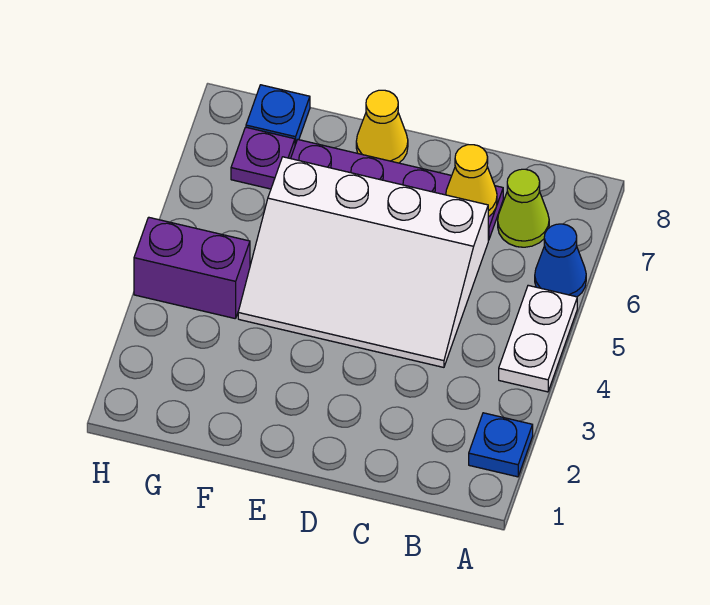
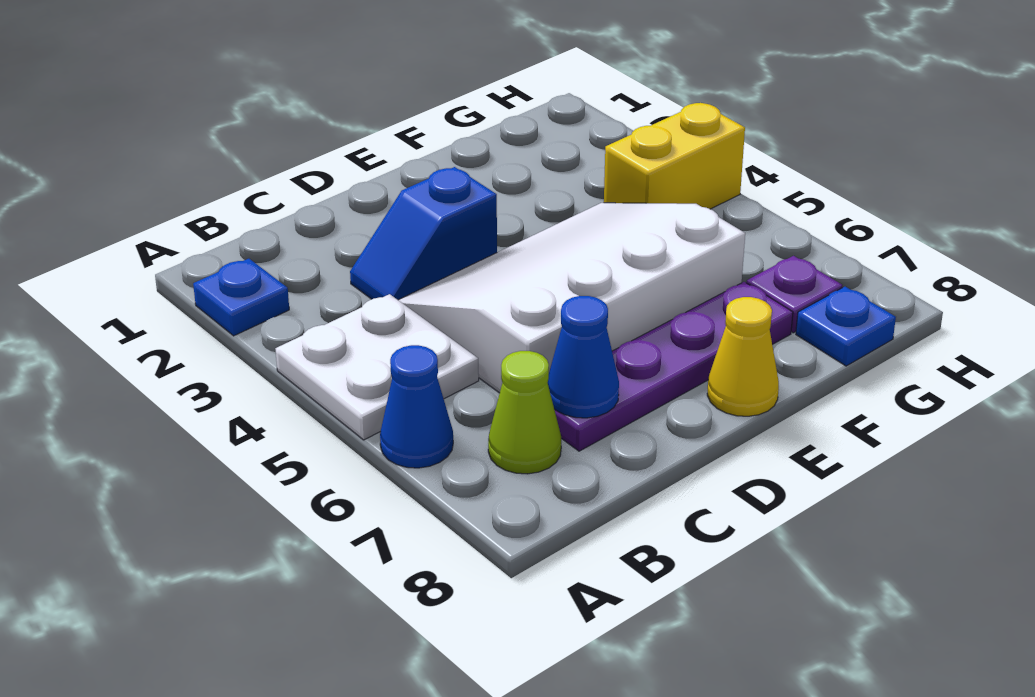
white plate A4:A5 level 1 -> white plate A4:B5 level 1
none -> blue slope C3:D3 level 1 top D
yellow cone C7 level 2 -> blue cone C7 level 2
purple brick G4:H4 level 1 -> yellow brick G4:H4 level 1

